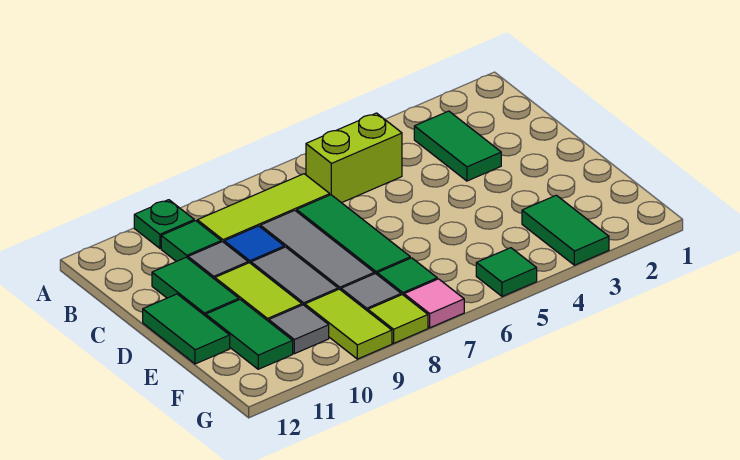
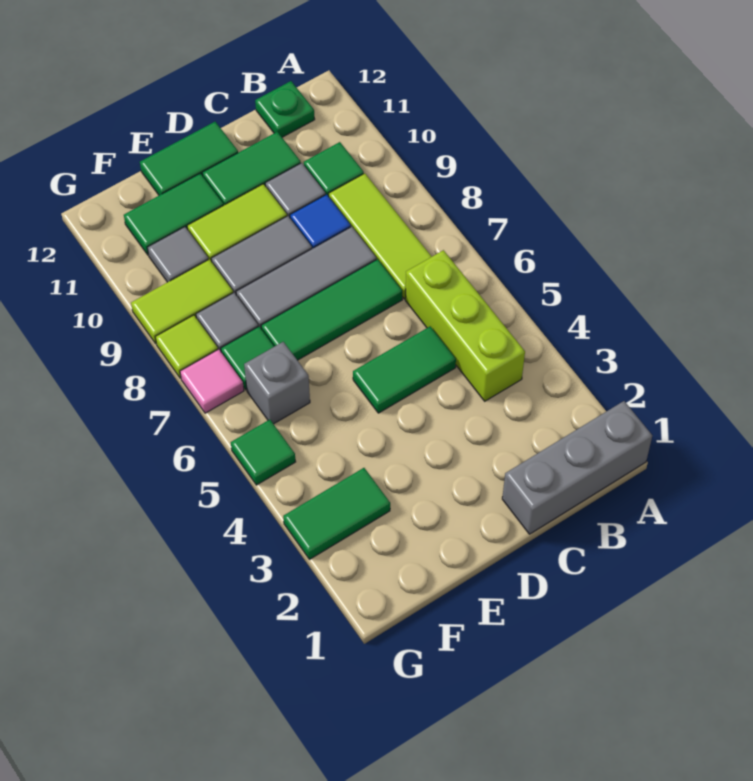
none -> grey brick A1:C1 level 1
green plate A10 level 1 -> green plate B12 level 1
green tile B3:C3 level 1 -> green tile C5:D5 level 1
lime brick B5:B6 level 1 -> lime brick B4:B6 level 1
none -> grey brick F6 level 1

